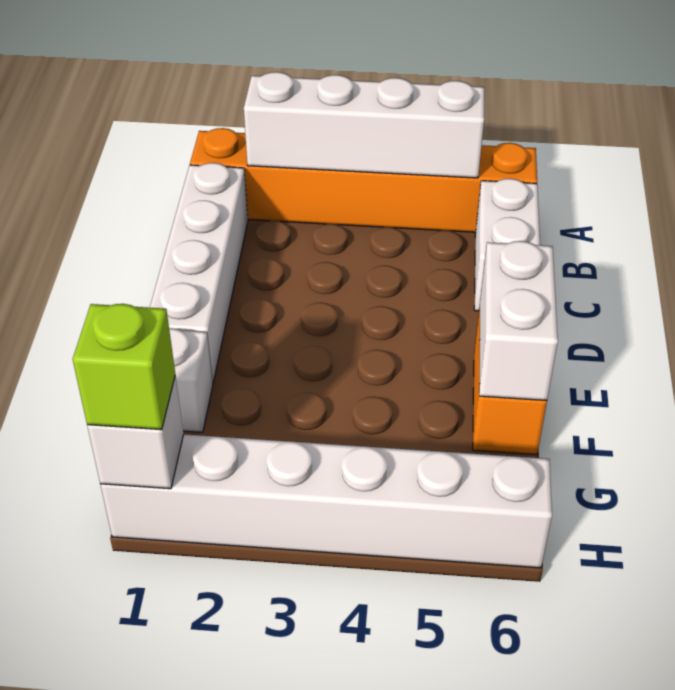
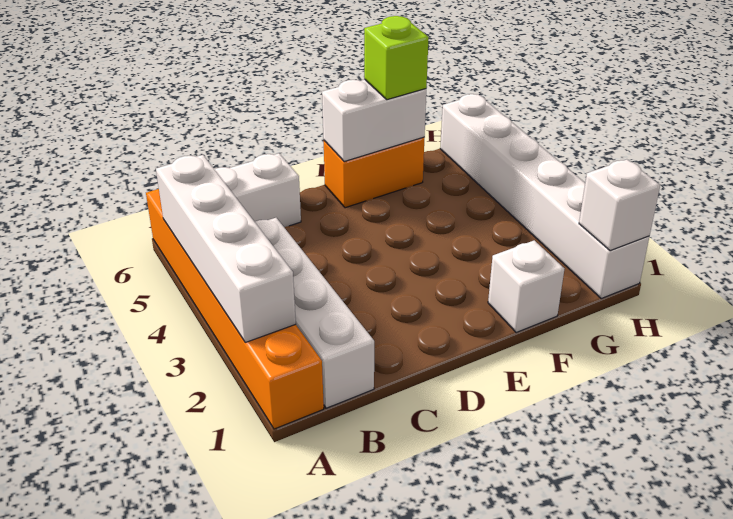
white brick B1:E1 level 1 -> white brick B1:B4 level 1
lime brick H1 level 3 -> lime brick F6 level 3

